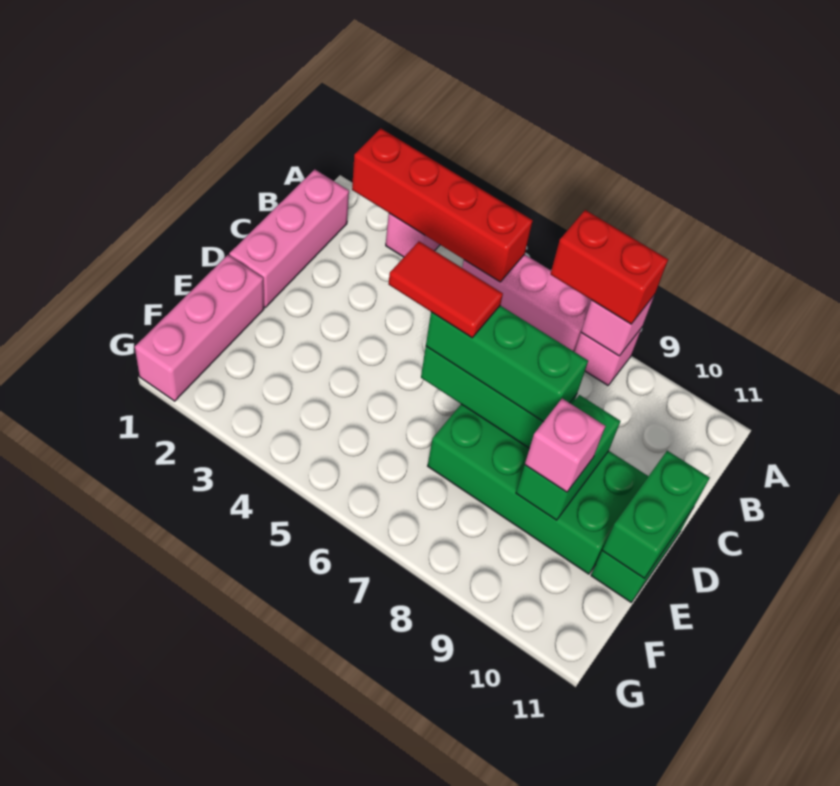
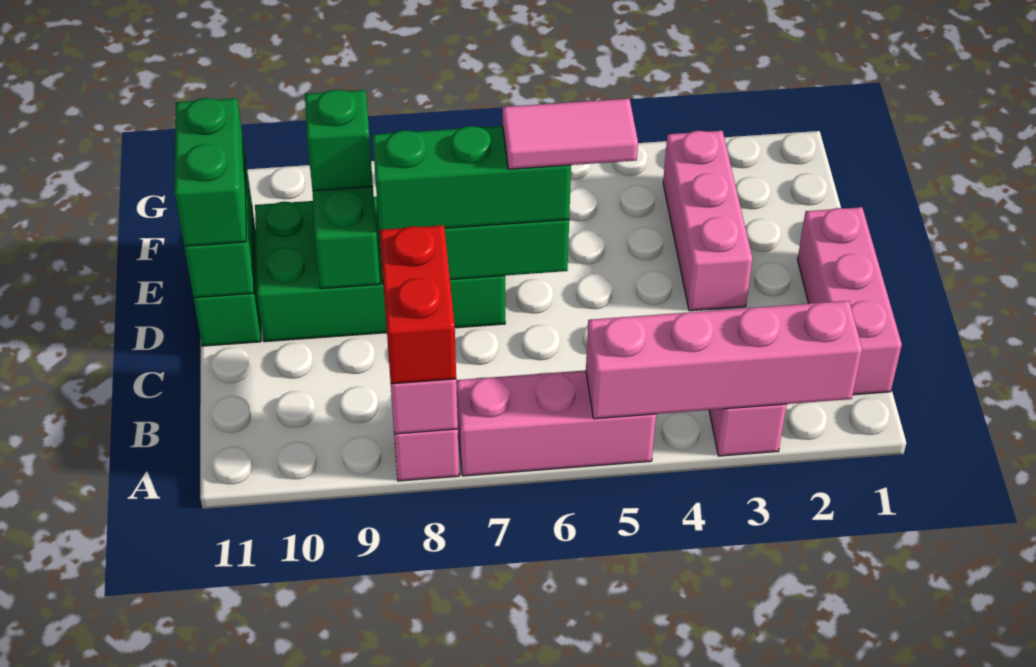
red brick A2:A5 level 2 -> pink brick A2:A5 level 2
red brick A7:A8 level 3 -> red brick A8:B8 level 3
red tile D5:D6 level 4 -> pink tile D5:D6 level 4
none -> green brick D11:E11 level 3
pink brick E1:G1 level 1 -> pink brick D3:F3 level 1
pink brick E9 level 3 -> green brick E9 level 3

